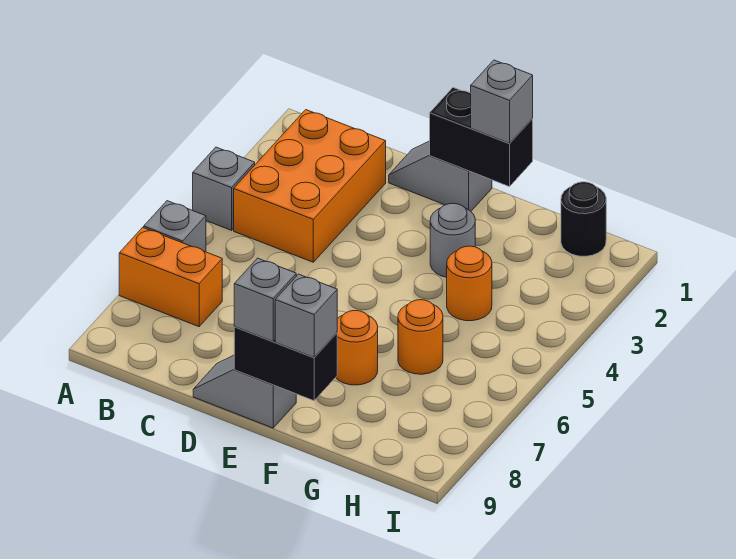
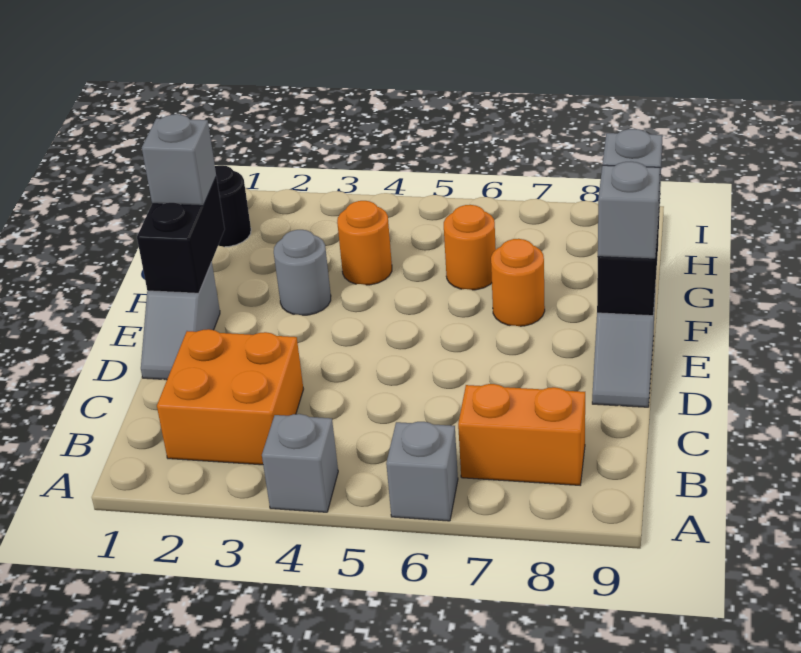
orange brick A7:B7 level 1 -> orange brick B7:B8 level 1
orange brick B2:C4 level 1 -> orange brick B2:C3 level 1

